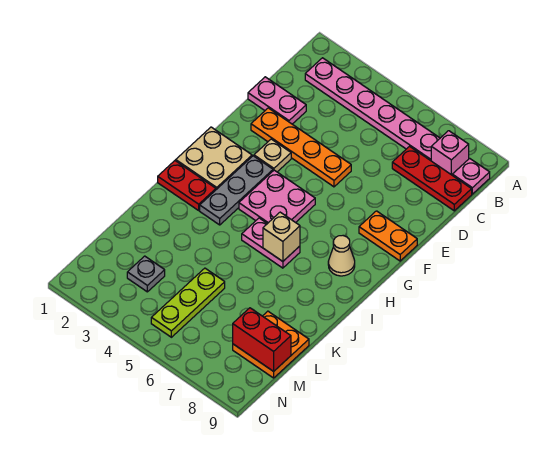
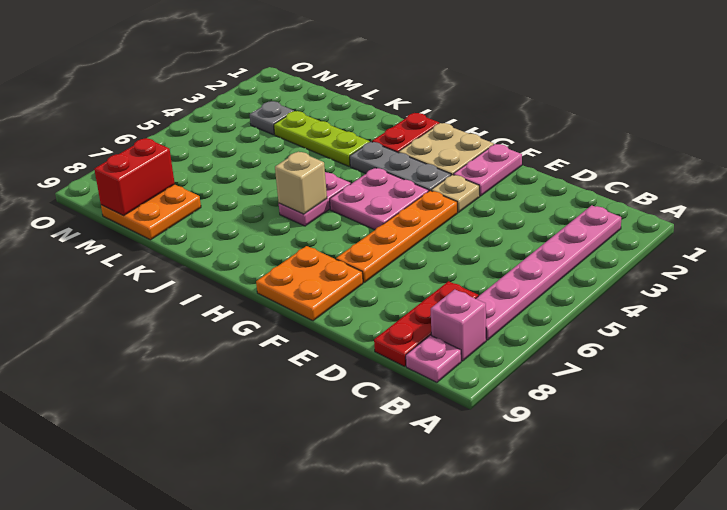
pink plate D1:D2 level 1 -> pink plate F1:F2 level 1
orange plate E2:E5 level 1 -> orange plate F4:F7 level 1
orange plate F8:F9 level 1 -> orange plate F8:G9 level 1
tan cone H8 level 1 -> none
lime plate L5:N5 level 1 -> lime plate J3:L3 level 1

